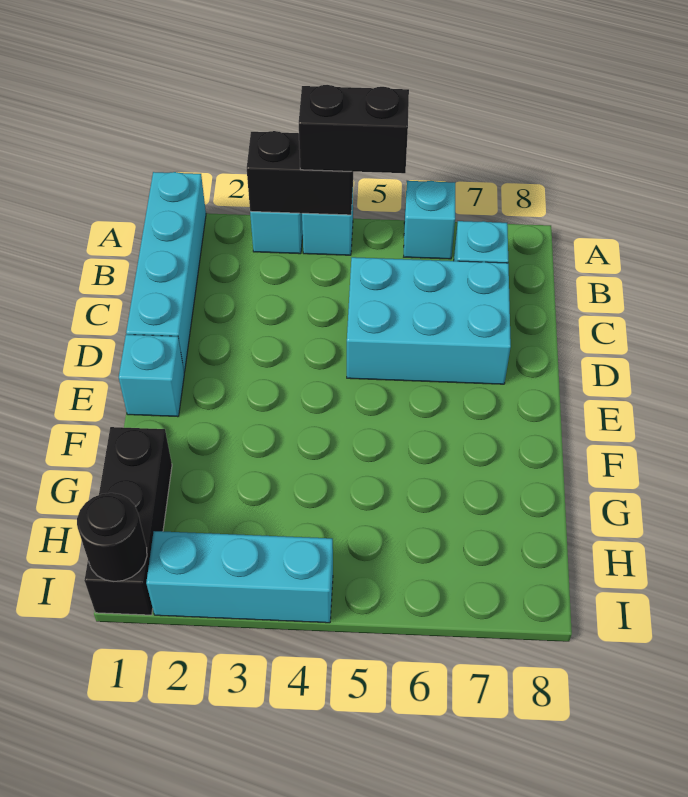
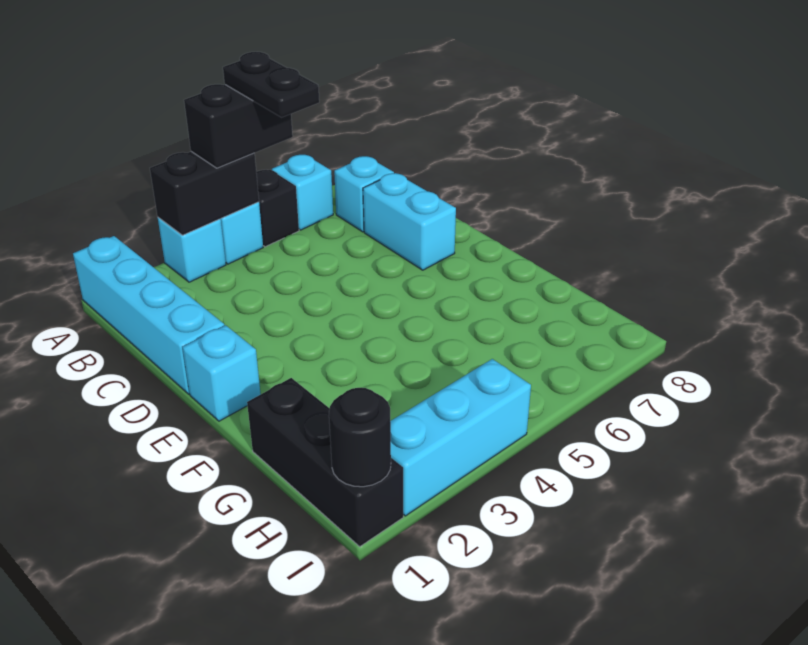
none -> black brick A5 level 1
none -> black plate A5:B5 level 4
cyan brick C5:D7 level 1 -> cyan brick C7:D7 level 1

